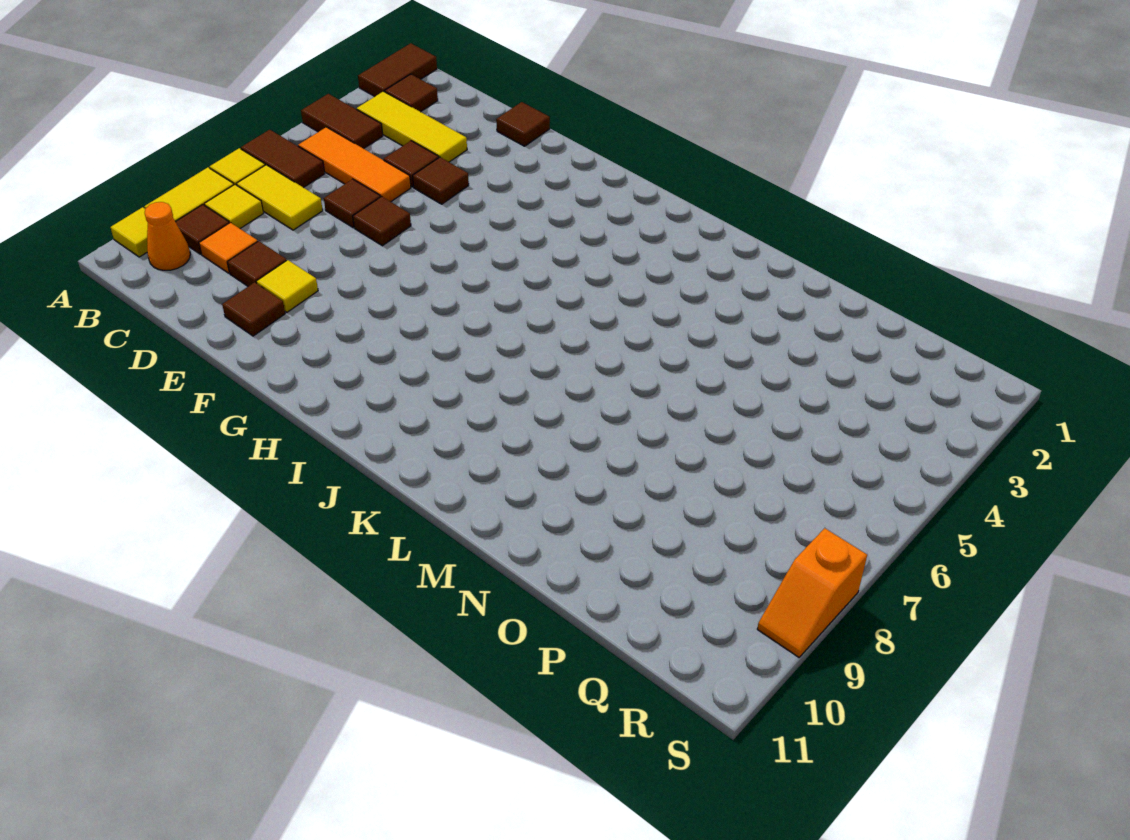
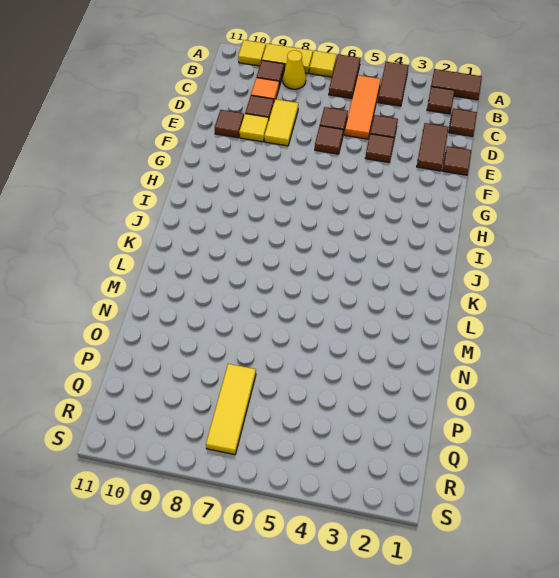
yellow tile B3:D3 level 1 -> yellow tile P7:R7 level 1
yellow tile B7:C7 level 1 -> yellow tile D8:E8 level 1
yellow tile B8 level 1 -> yellow cone B8 level 1
orange cone B10 level 1 -> none
none -> brown tile C1 level 1
none -> brown tile D2:E2 level 1
orange slope S8:S9 level 1 top 8 -> none

